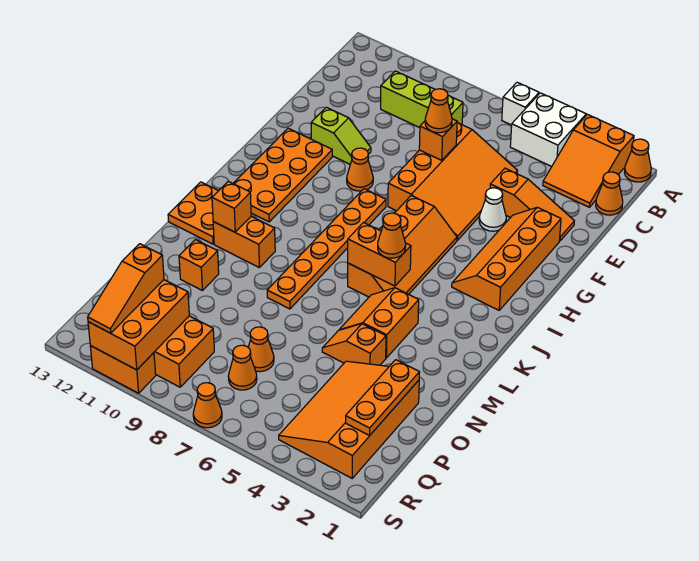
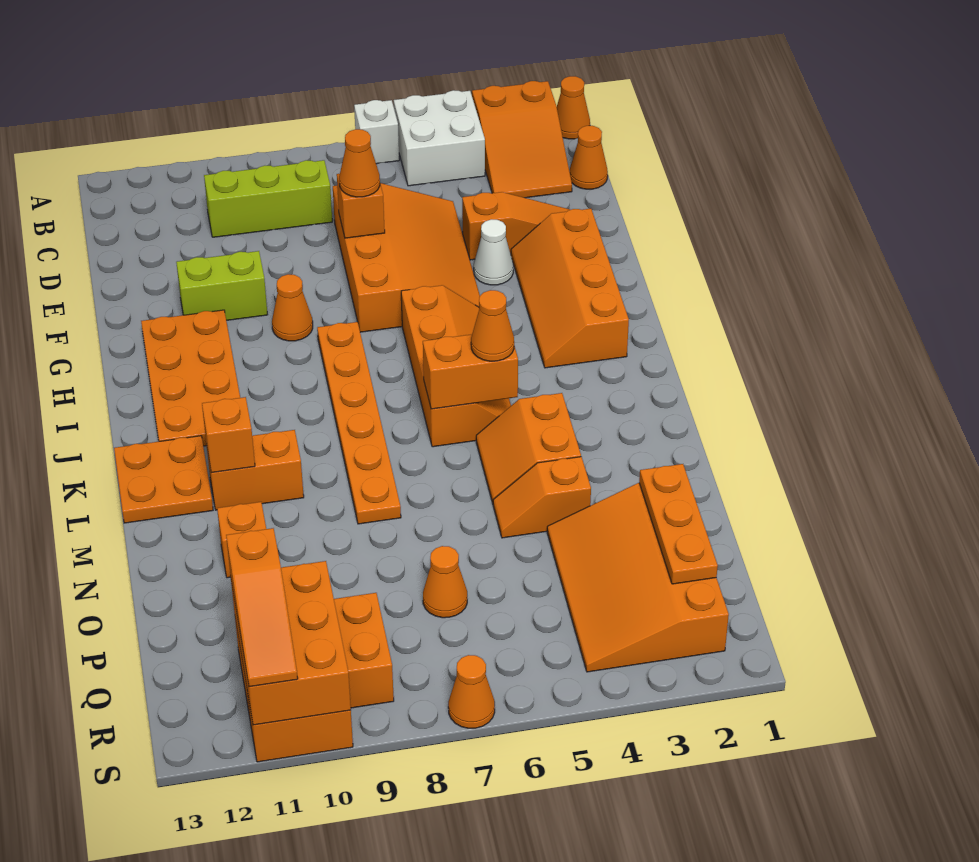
lime slope F10:F11 level 1 top 11 -> lime brick F10:F11 level 1
orange cone Q7 level 1 -> none

